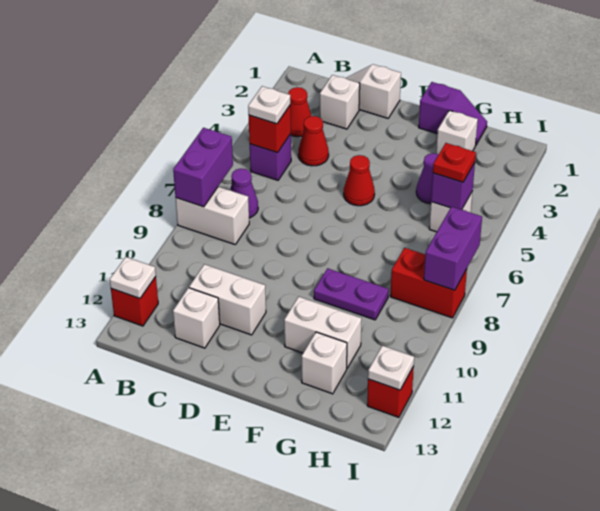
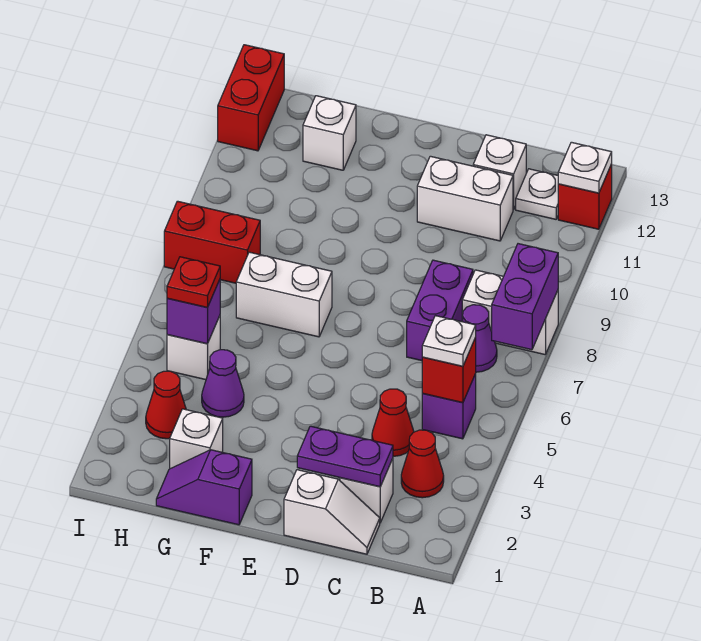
red cone E5 level 1 -> red cone H3 level 1
purple plate F9:G9 level 1 -> purple plate C2:D2 level 2
white brick F11:G11 level 1 -> white brick F7:G7 level 1
purple brick I7:I8 level 2 -> purple brick C7:C8 level 1
red brick I12 level 1 -> red brick I12:I13 level 1
white plate I12 level 2 -> white plate B12 level 1

